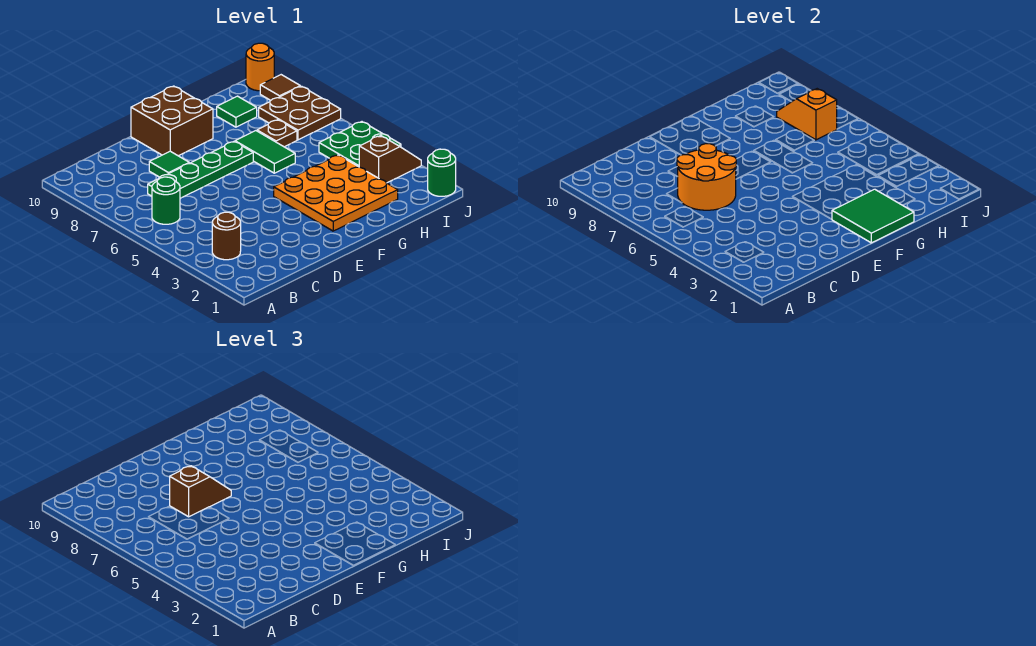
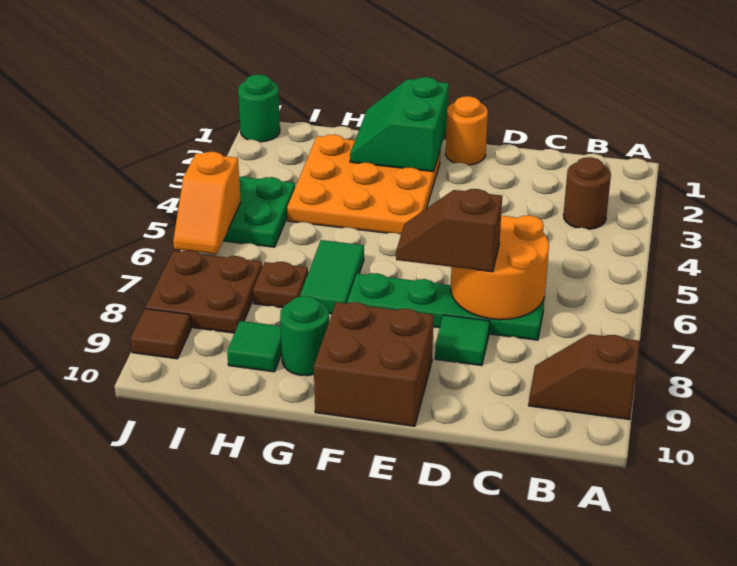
green round brick B6 level 1 -> green round brick G9 level 1
green tile F1:G2 level 2 -> green slope F1:G2 level 2 top F
brown slope I3:J3 level 1 top I -> brown slope A9:B9 level 1 top A
orange slope I7:I8 level 2 top 7 -> orange slope J5:J6 level 2 top 5
orange round brick J10 level 1 -> orange round brick E1 level 1

